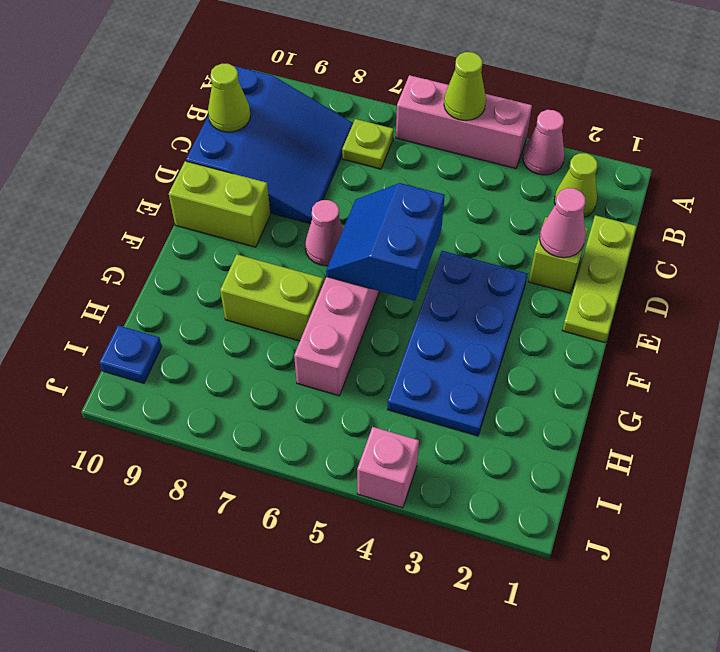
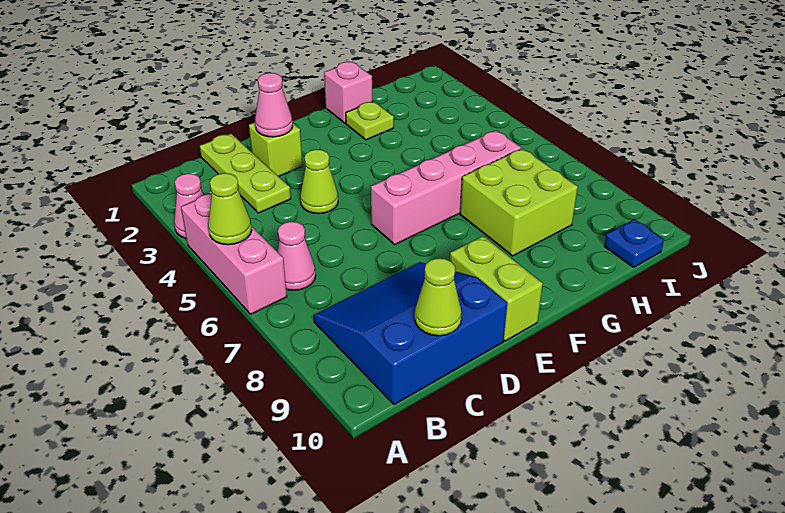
lime cone B2 level 1 -> lime cone D4 level 1
lime plate B7 level 1 -> lime plate G2 level 1
lime plate C1:E1 level 1 -> lime plate C1:C3 level 1
blue plate E3:H4 level 1 -> none
blue slope E5:F6 level 2 top 5 -> none
pink cone E7 level 1 -> pink cone B6 level 1
lime brick G7:G8 level 1 -> lime brick G7:H8 level 1
pink brick J4 level 1 -> pink brick G1 level 1

